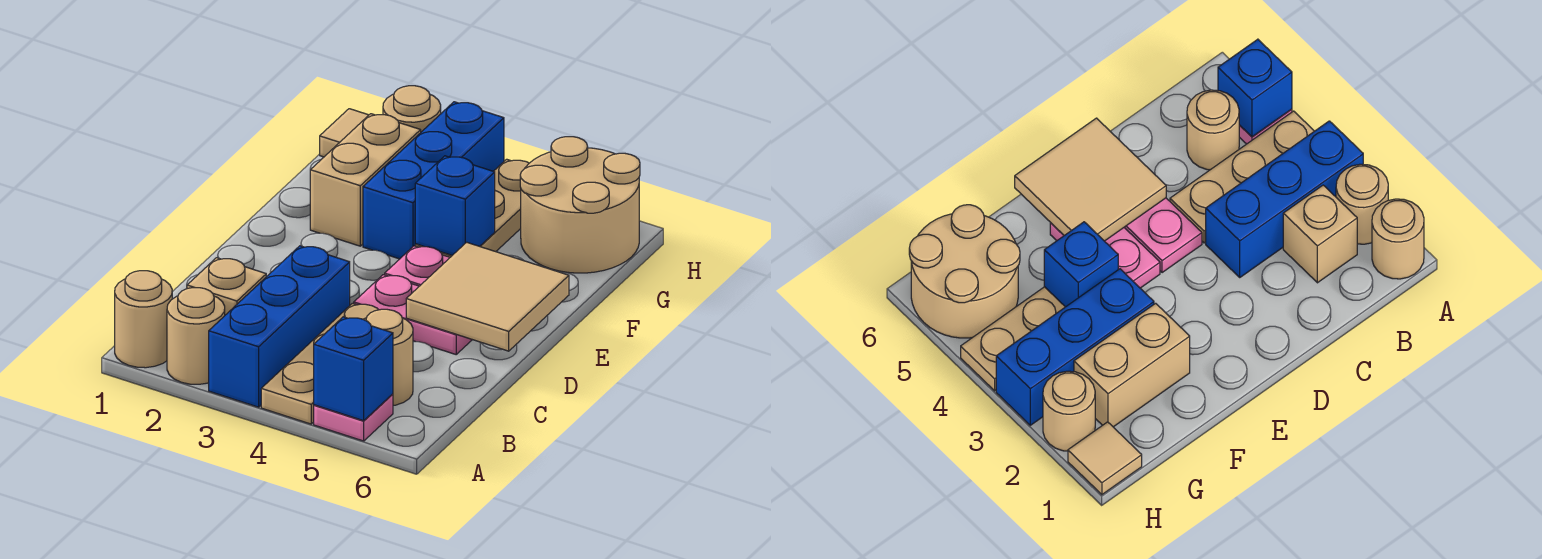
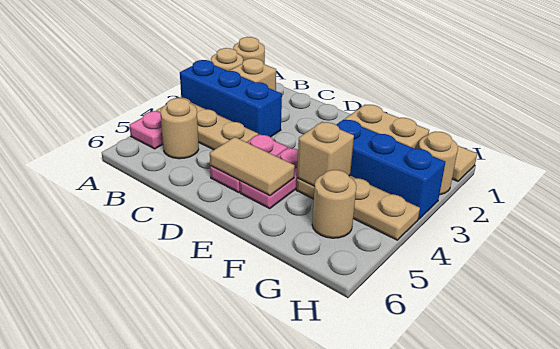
blue brick A5 level 2 -> none
tan tile D5:E6 level 2 -> tan tile D5:E5 level 2
blue brick F4 level 2 -> tan brick F4 level 2
tan round brick G5:H6 level 1 -> tan round brick G5 level 1

